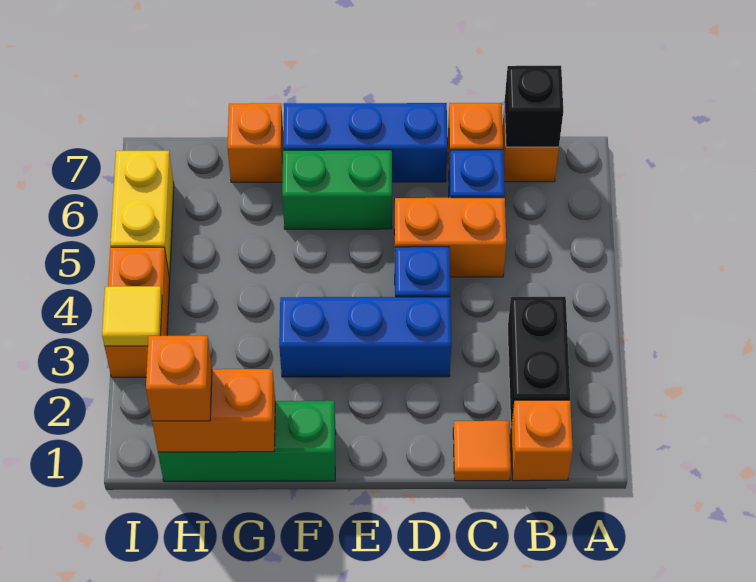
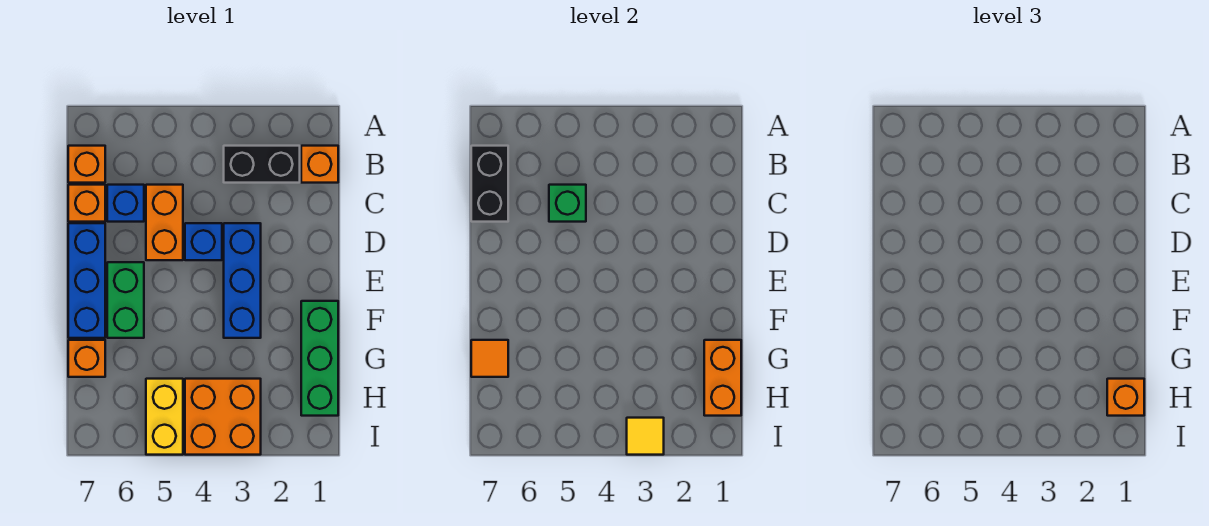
black brick B7 level 2 -> black brick B7:C7 level 2
orange tile C1 level 1 -> orange tile G7 level 2
none -> green brick C5 level 2
orange brick I3:I4 level 1 -> orange brick H3:I4 level 1
yellow brick I5:I6 level 1 -> yellow brick H5:I5 level 1

